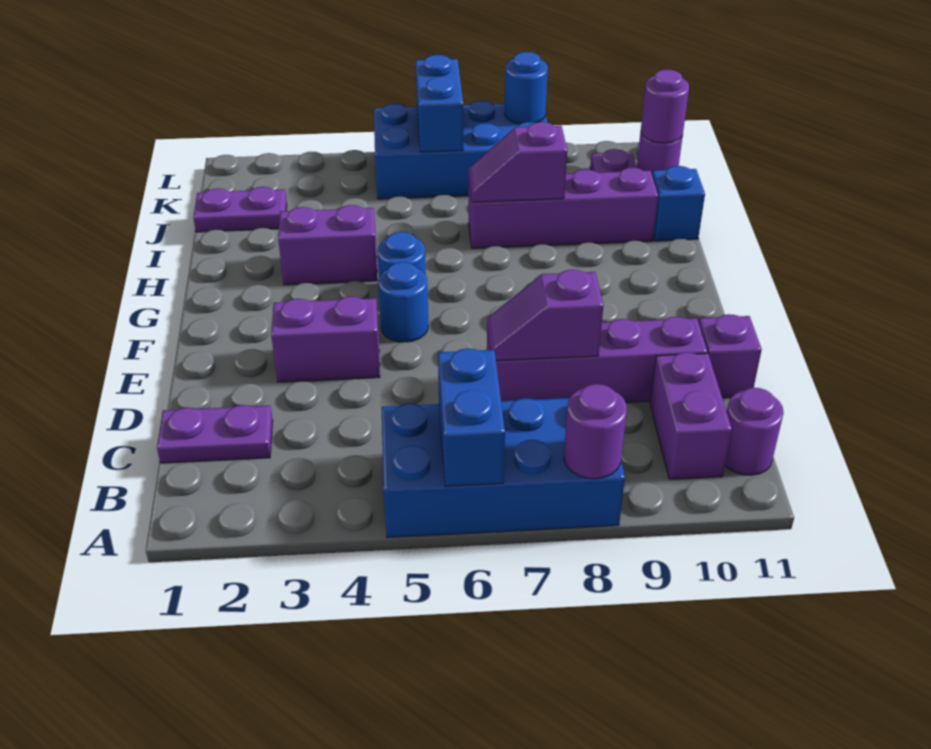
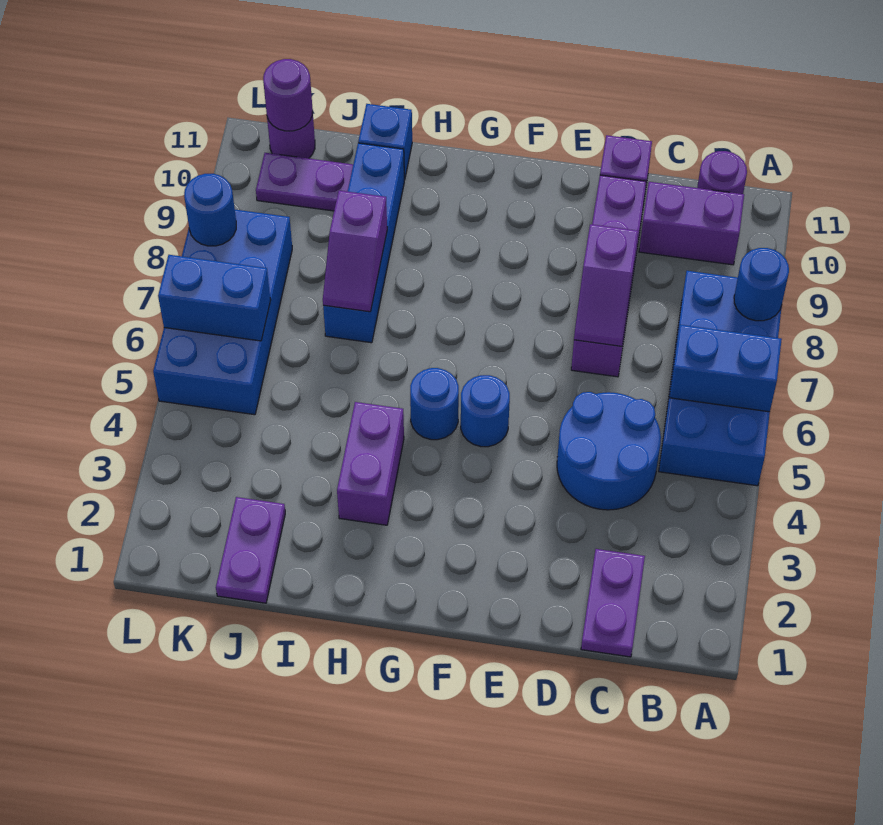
purple round brick A8 level 2 -> blue round brick A8 level 2
none -> blue round brick C4:D5 level 1
purple brick E3:E4 level 1 -> none
purple brick I7:I10 level 1 -> blue brick I7:I10 level 1

